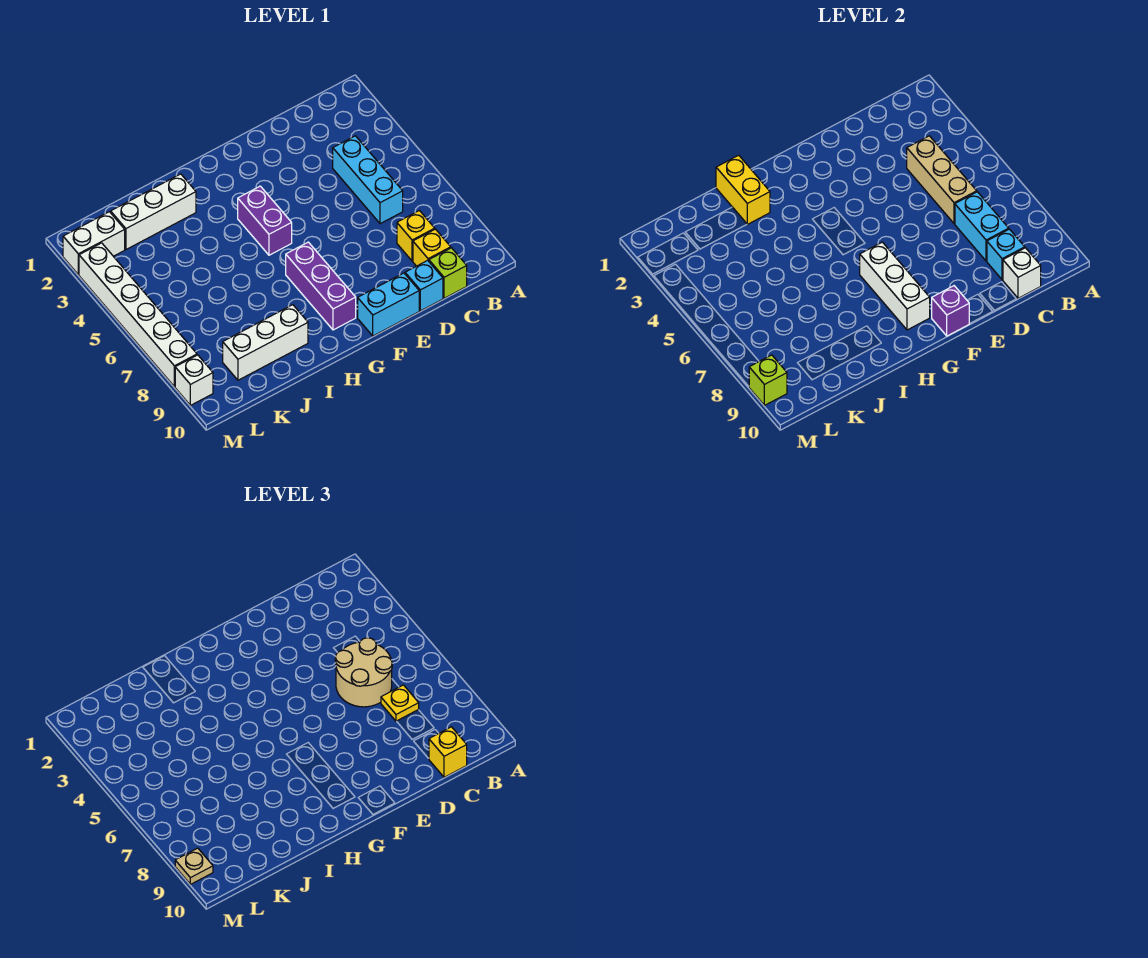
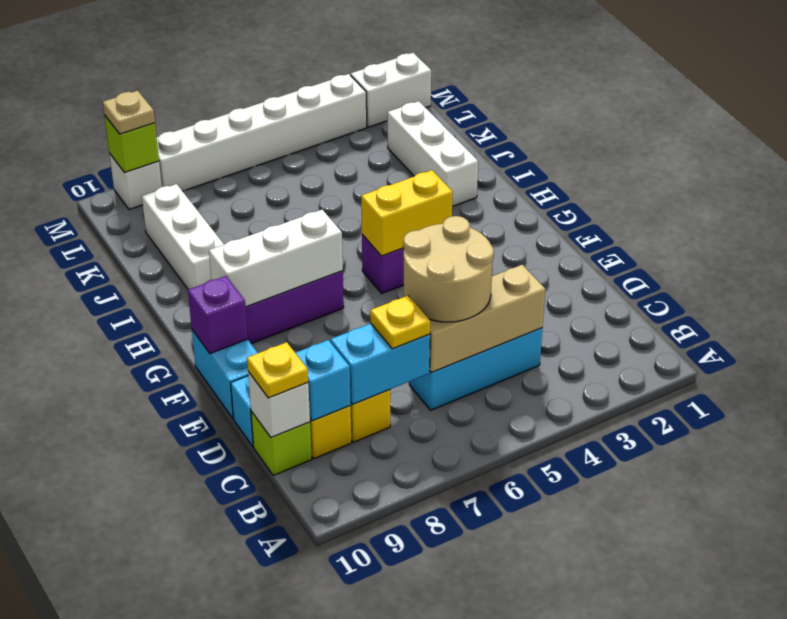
yellow brick C10 level 3 -> yellow plate C10 level 3
yellow brick I1:I2 level 2 -> yellow brick G4:G5 level 2
white brick L2:M2 level 1 -> white brick M1:M2 level 1

